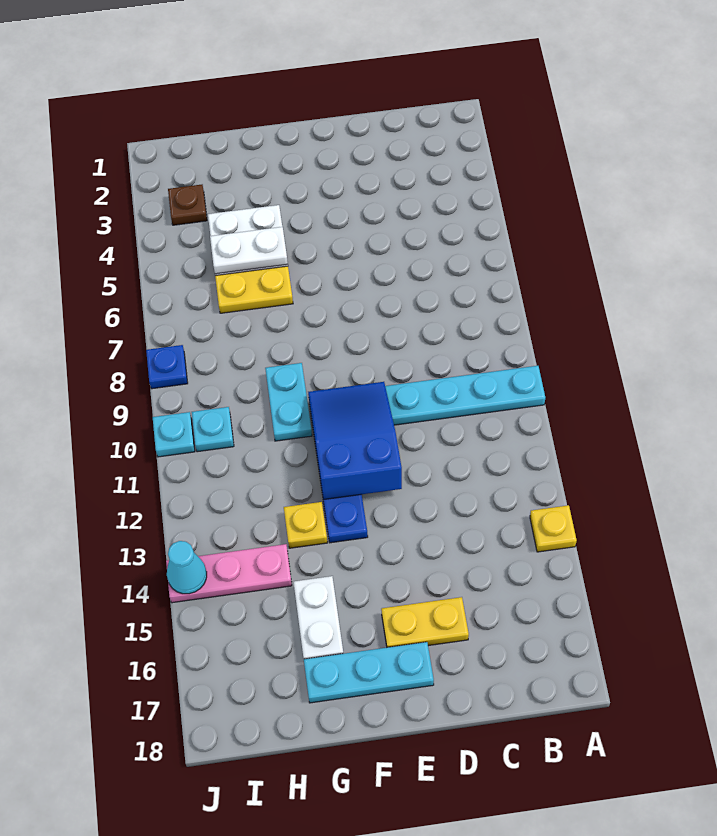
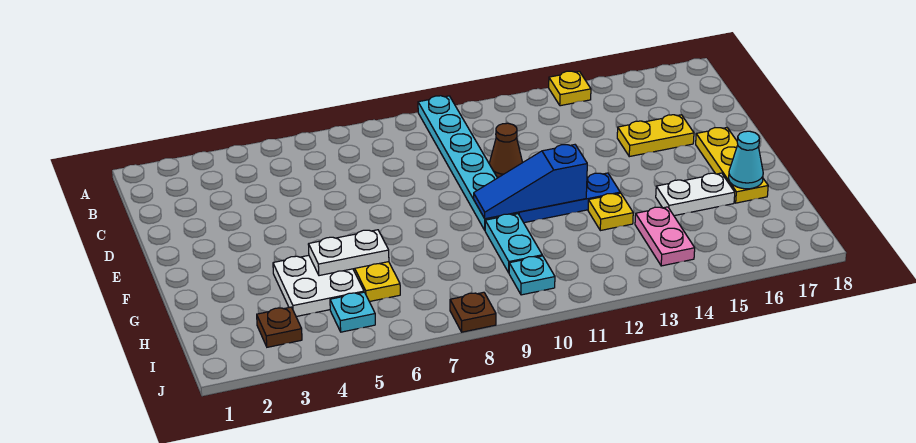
none -> brown cone D11 level 1
yellow plate D16:E16 level 1 -> yellow plate D15:D16 level 1
blue slope E10:F12 level 2 top 12 -> blue slope F10:F12 level 2 top 12
cyan plate E17:G17 level 1 -> yellow plate E17:G17 level 1
white plate G5:H5 level 2 -> white plate G5:G6 level 2
cyan plate G9:G10 level 1 -> cyan plate G10:H10 level 1
pink plate H14:J14 level 1 -> pink plate H14:I14 level 1
blue plate J8 level 1 -> brown plate J8 level 1
cyan plate J10 level 1 -> cyan plate I5 level 1
cyan cone J14 level 2 -> cyan cone G17 level 2

